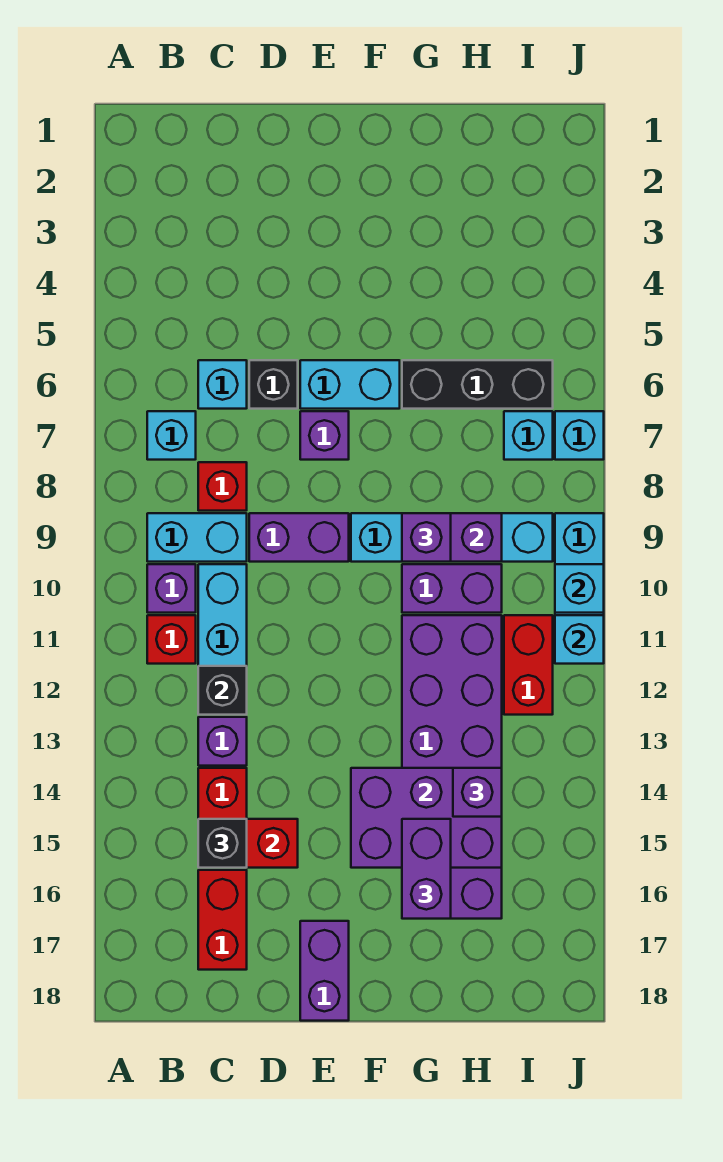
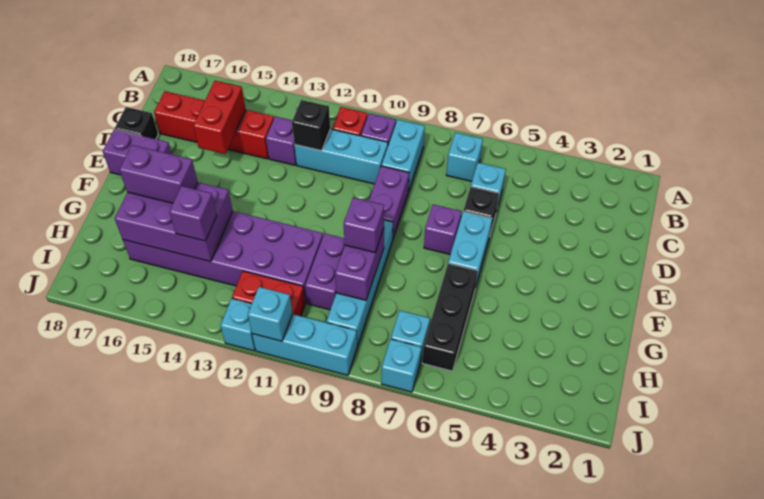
red brick C8 level 1 -> none
black brick C15 level 3 -> black brick D18 level 1
purple brick F14:H15 level 2 -> purple brick G14:H16 level 2
cyan brick J10 level 2 -> cyan brick J12 level 1

